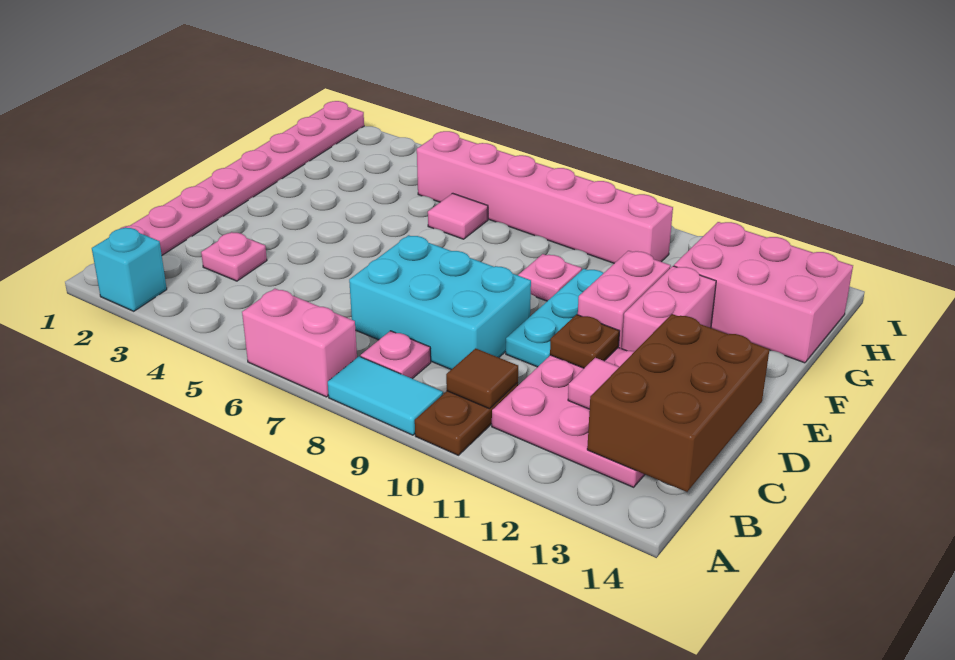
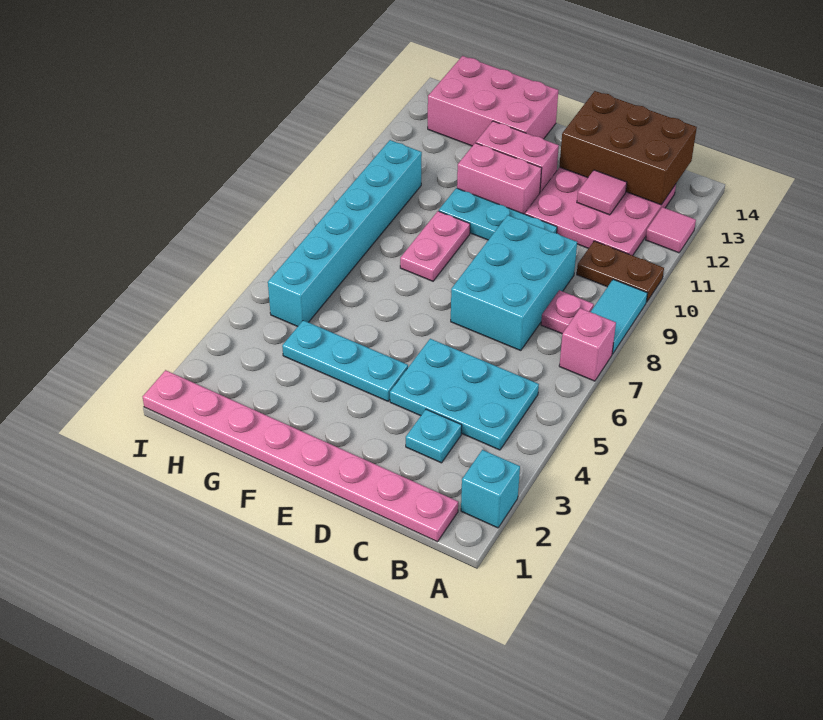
pink brick A6:A7 level 1 -> pink brick A7 level 1
none -> cyan plate B4:D5 level 1
brown tile B10 level 2 -> none
pink plate C3 level 1 -> cyan plate C3 level 1
brown plate D11 level 2 -> none
none -> cyan plate E4:G4 level 1
pink plate F9 level 1 -> pink plate F8:F9 level 1
pink tile G6 level 1 -> pink tile A12 level 1
pink brick G12:H14 level 1 -> pink brick F13:H14 level 1
pink brick H5:H10 level 1 -> cyan brick H5:H10 level 1

